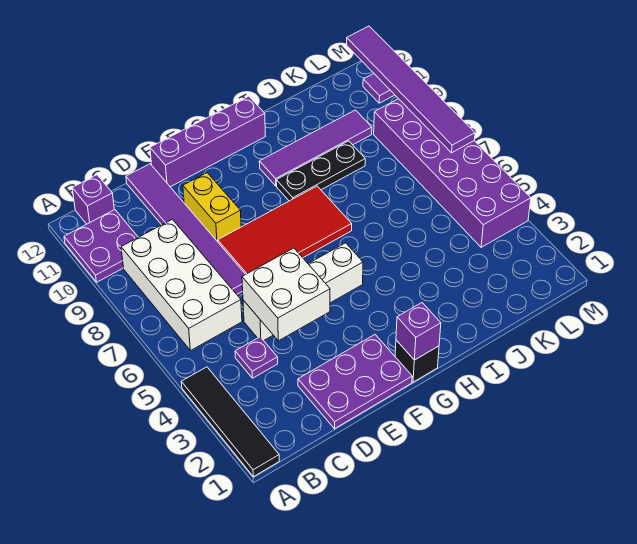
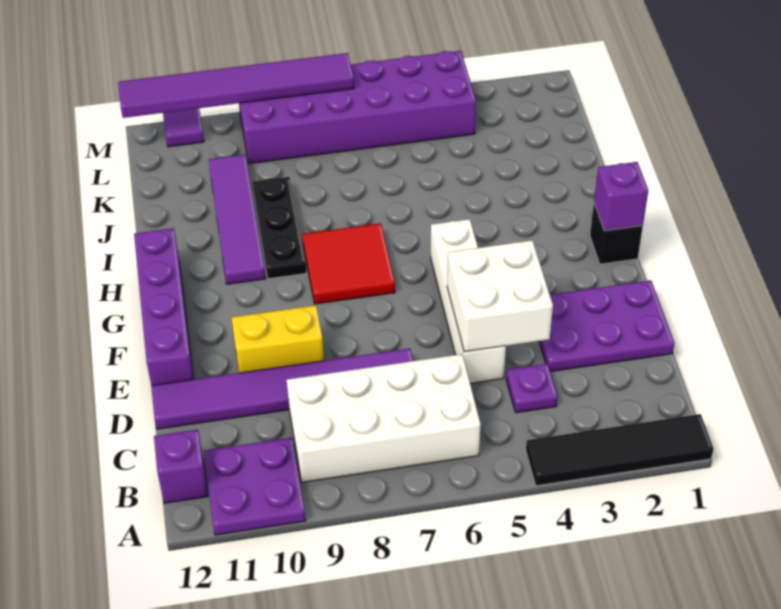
purple plate D1:F2 level 1 -> purple plate D1:E3 level 1
red tile E7:H8 level 1 -> red tile G7:H8 level 1

